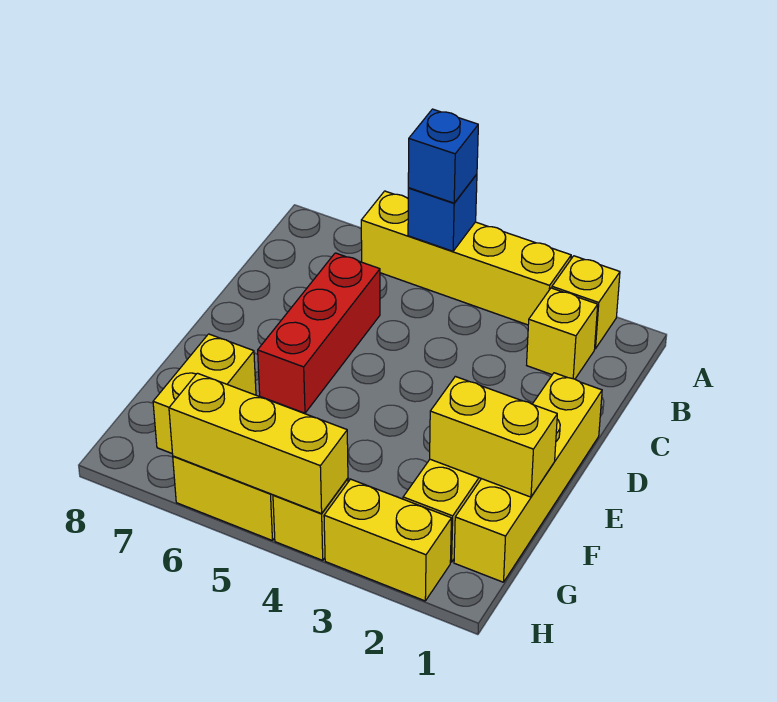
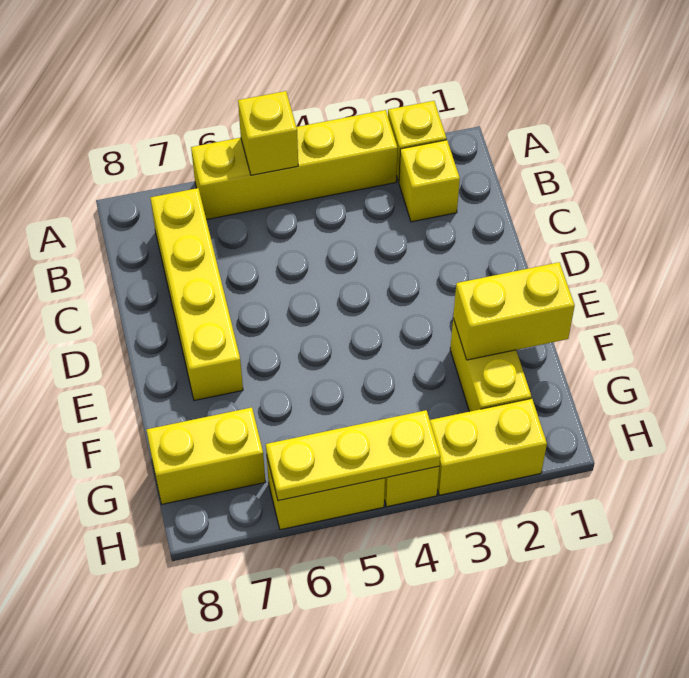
blue brick A5 level 2 -> yellow brick A5 level 2
blue brick A5 level 3 -> none
red brick C6:E6 level 1 -> none
yellow brick D1:G1 level 1 -> yellow brick B7:E7 level 1
yellow brick F7:G7 level 1 -> yellow brick G7:G8 level 1
yellow brick H4:H6 level 2 -> yellow plate H4:H6 level 2

